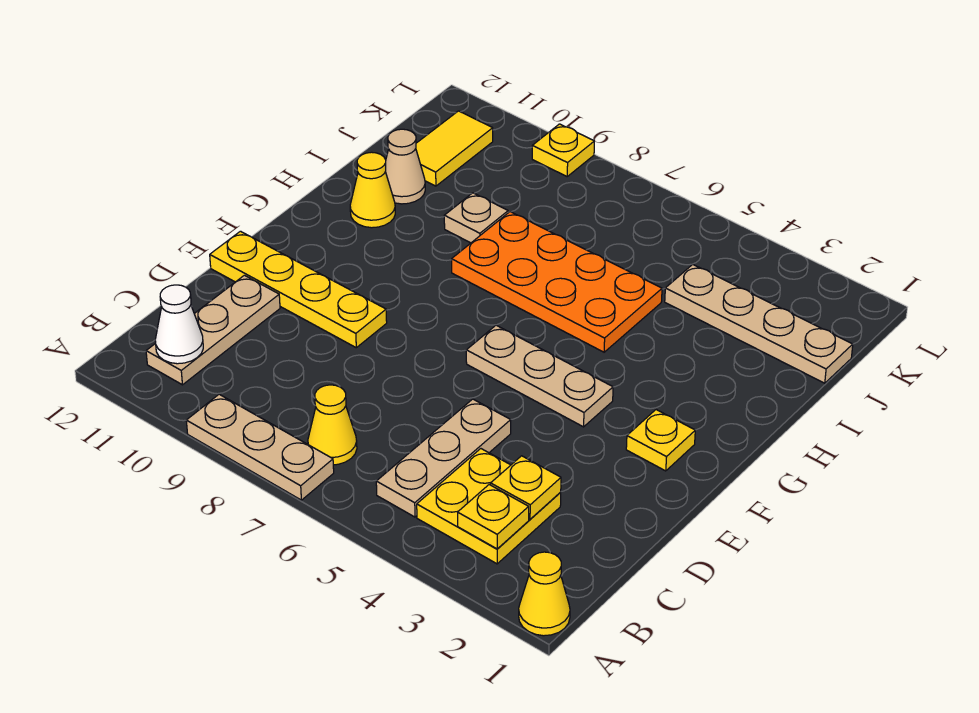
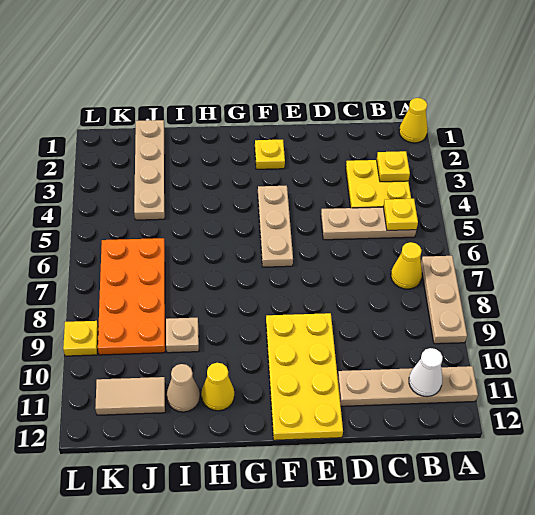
tan plate B11:D11 level 1 -> tan plate A11:D11 level 1
yellow plate C3 level 2 -> yellow plate B5 level 2
yellow plate E9:E12 level 1 -> yellow plate E9:F12 level 1
orange plate H5:I8 level 1 -> orange plate J6:K9 level 1
yellow tile J11:K11 level 1 -> tan tile J11:K11 level 1

